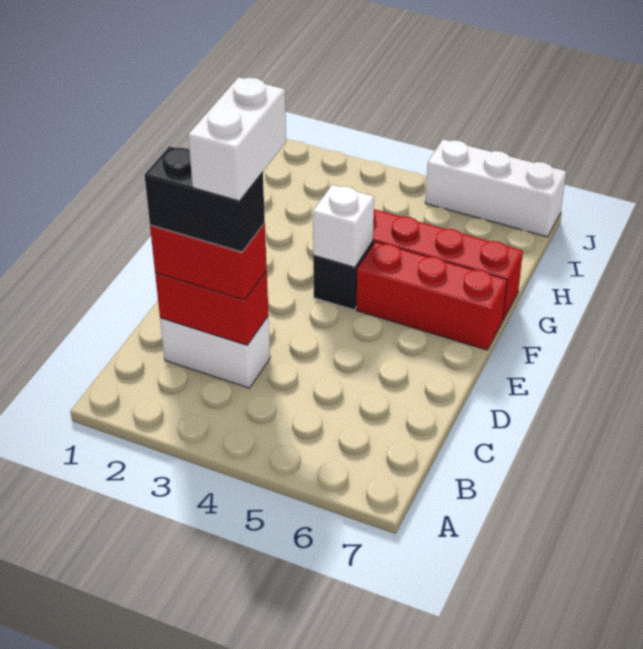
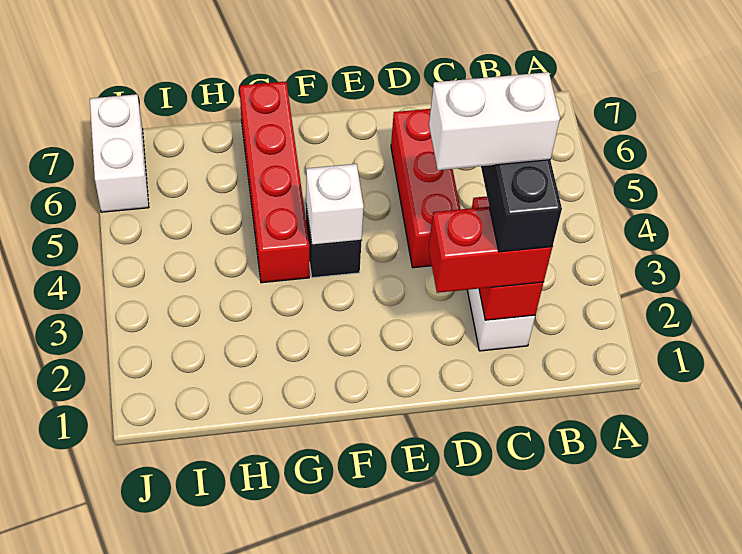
red brick C2:C3 level 3 -> red brick C2:D2 level 3
red brick F5:F7 level 1 -> red brick D4:D6 level 1
white brick J5:J7 level 1 -> white brick J6:J7 level 1

